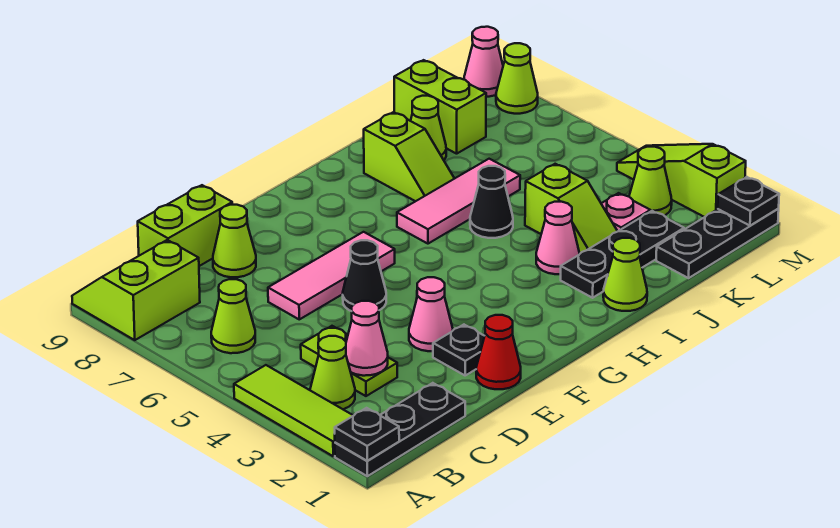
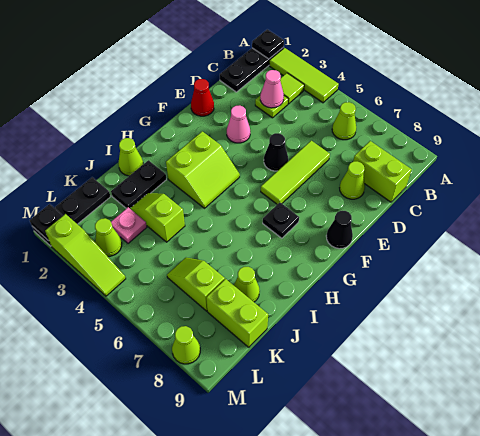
lime slope A8:B9 level 1 top 8 -> lime slope G3:H4 level 1 top 3
lime cone B3 level 1 -> lime tile B3 level 1
lime plate C3:C4 level 1 -> lime plate C3 level 1
lime brick C9:D9 level 1 -> lime brick C8:C9 level 1
pink tile D6:F6 level 1 -> lime tile D6:F6 level 1
black plate E2 level 1 -> black plate G7 level 1
pink tile H6:J6 level 1 -> none
black plate I2:K2 level 1 -> black plate I2:J2 level 1
pink cone I3 level 1 -> none
black cone I5 level 1 -> black cone F9 level 1
lime slope I7:I8 level 1 top 8 -> lime slope K6:K7 level 1 top 7
pink cone M9 level 1 -> none

